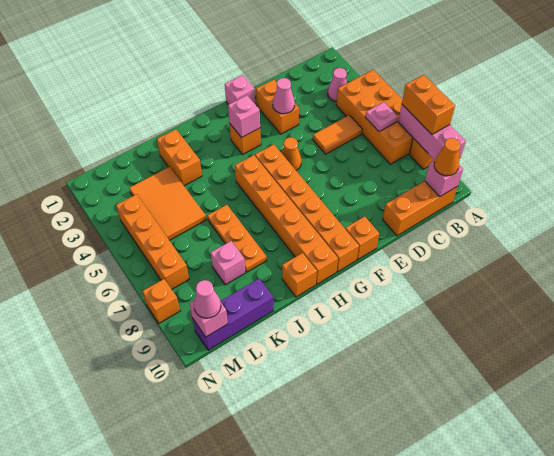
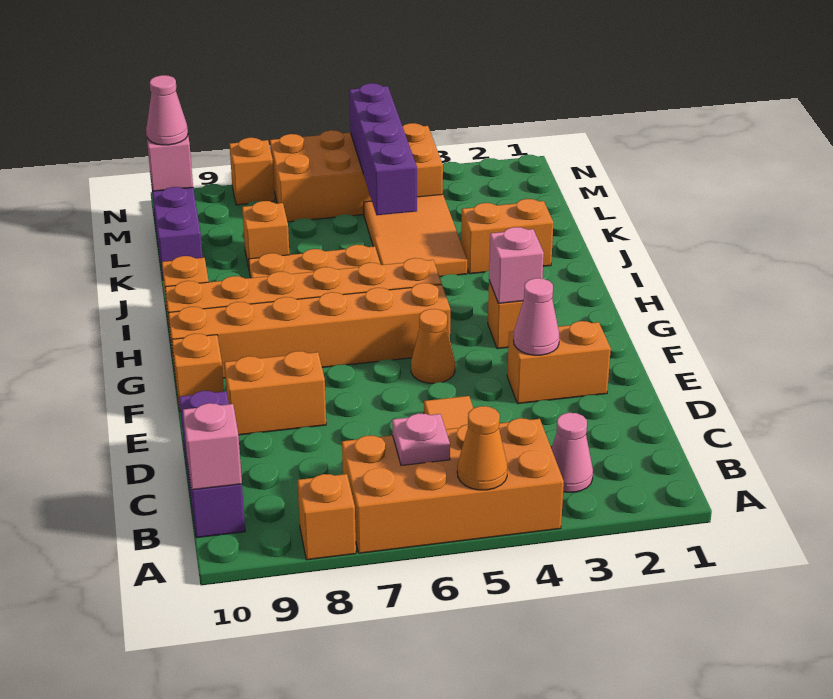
pink brick A7:A9 level 2 -> none
orange brick A7:A8 level 3 -> orange brick E8:E9 level 1
orange brick B10:D10 level 1 -> purple brick B10:D10 level 1
orange cone B10 level 3 -> orange cone A5 level 2
pink brick F1 level 1 -> none
orange tile K3:L5 level 1 -> orange tile J4:L5 level 1
none -> purple brick K5:N5 level 2
pink brick K8 level 1 -> orange brick K8 level 1
orange brick M4:M7 level 1 -> orange brick M4:N7 level 1

